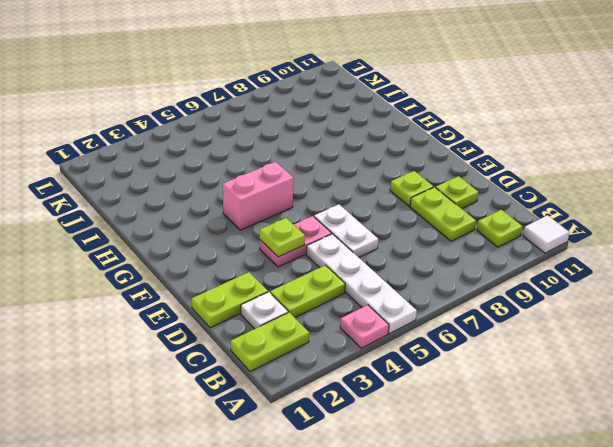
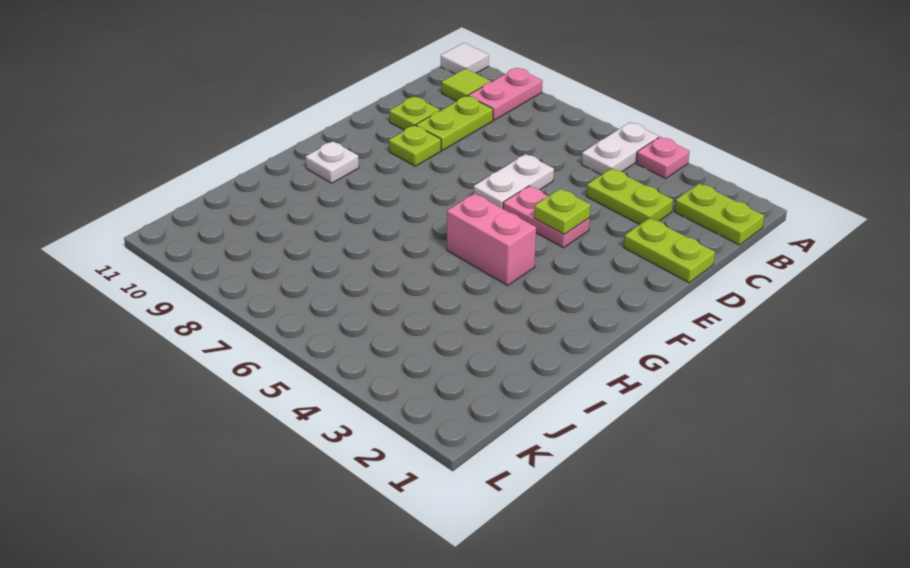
white plate A5:D5 level 1 -> white plate A5:B5 level 1
none -> pink plate A9:B9 level 1
lime plate B10 level 1 -> lime tile B10 level 1
white plate C2 level 1 -> white plate G10 level 1

